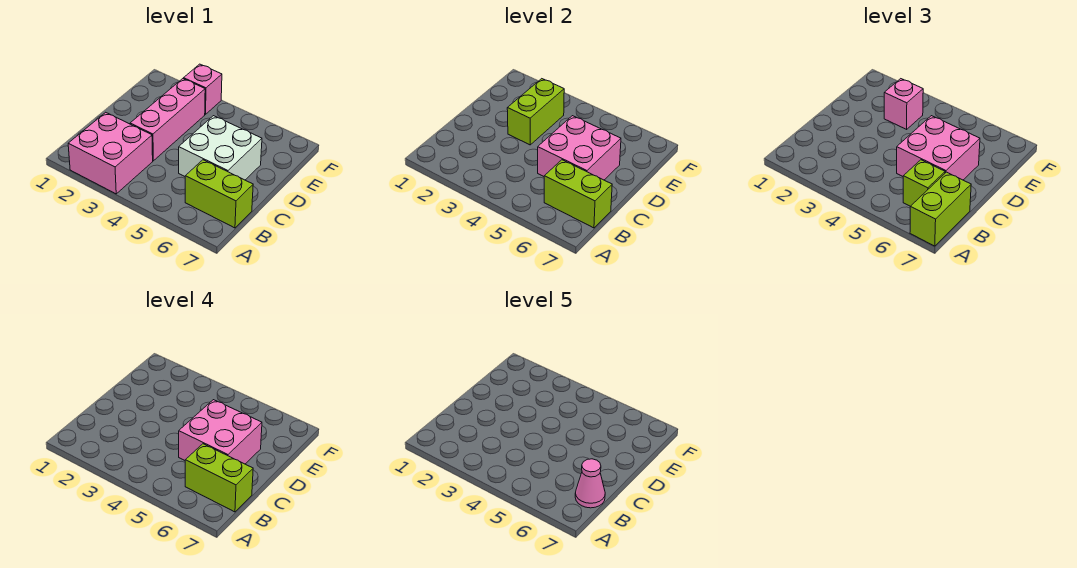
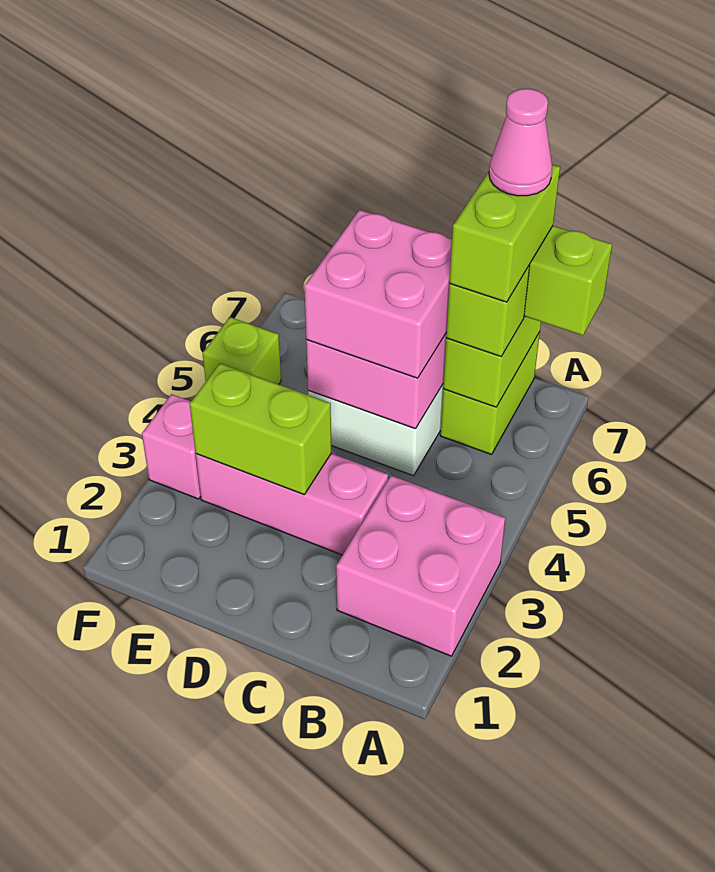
pink brick C5:D6 level 4 -> none
pink brick E3 level 3 -> none
none -> lime brick F5 level 1

